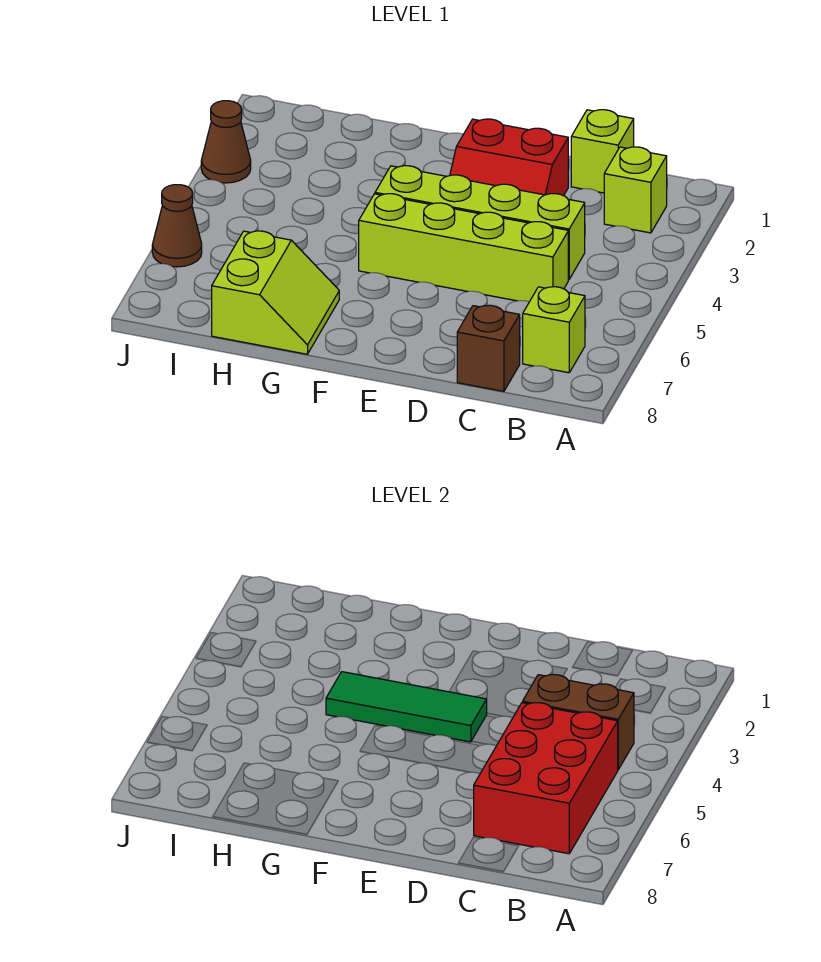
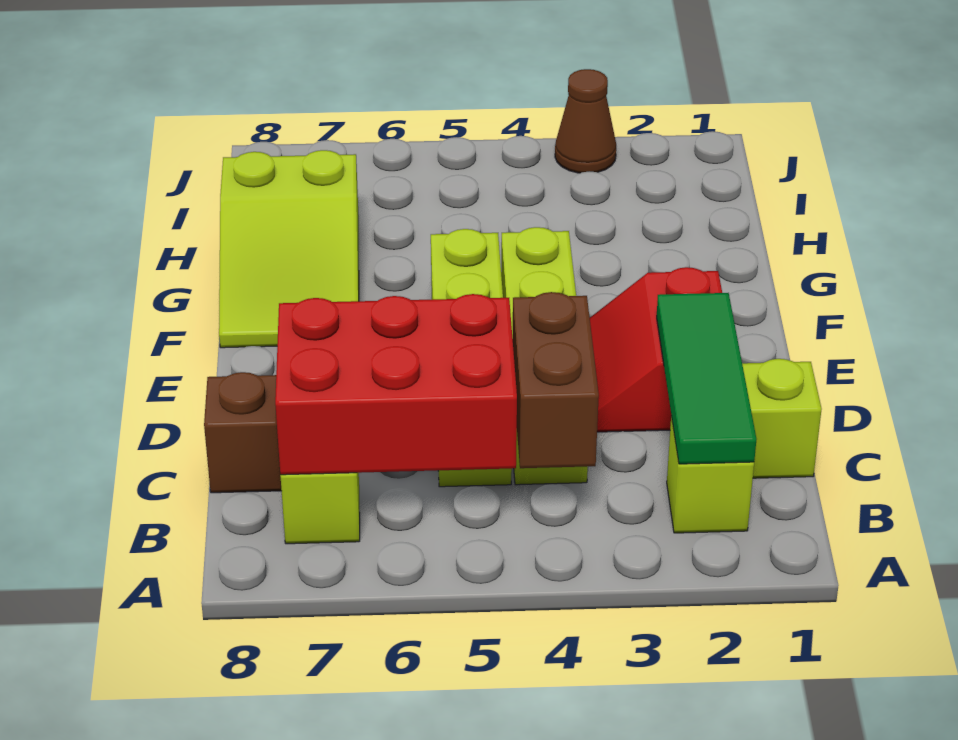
green tile E4:G4 level 2 -> green tile B2:D2 level 2
lime slope G7:H8 level 1 top H -> lime slope F7:H8 level 1 top H
brown cone J6 level 1 -> none

